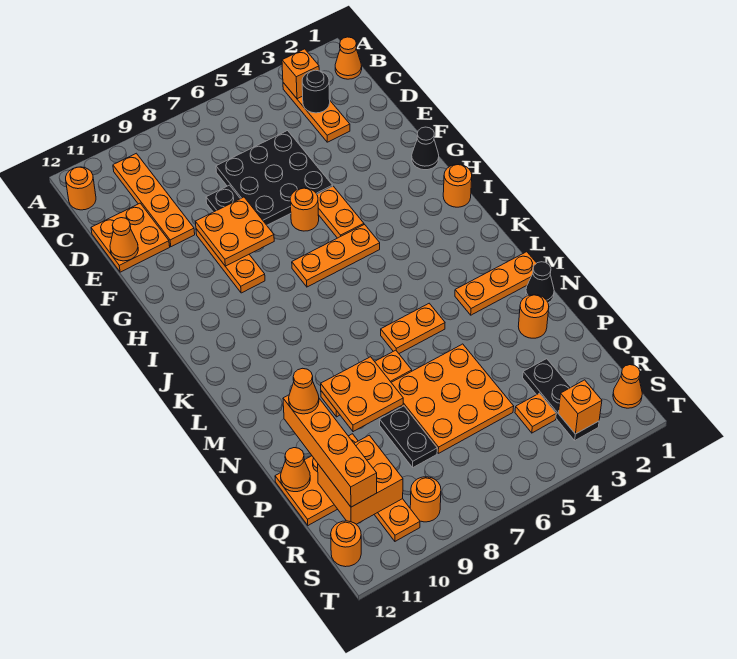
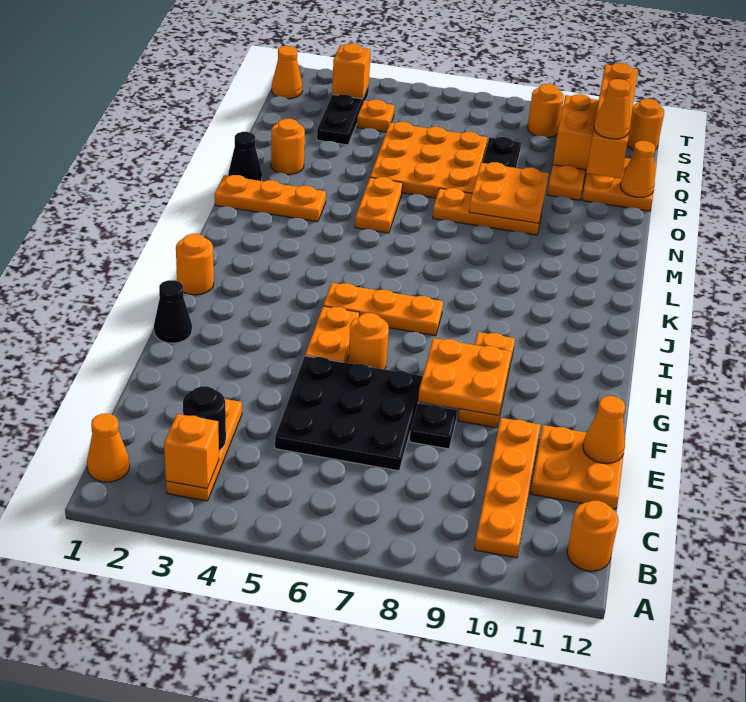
orange plate M5:M6 level 1 -> orange plate M5:N5 level 1

